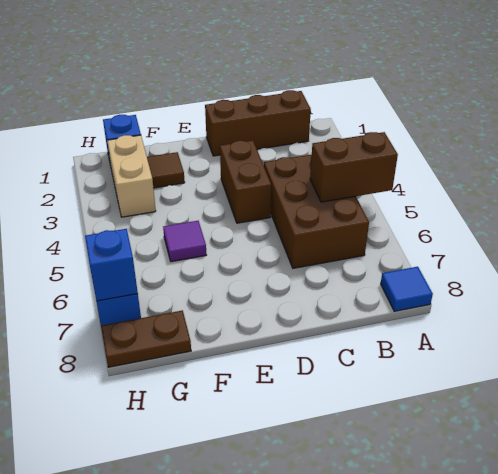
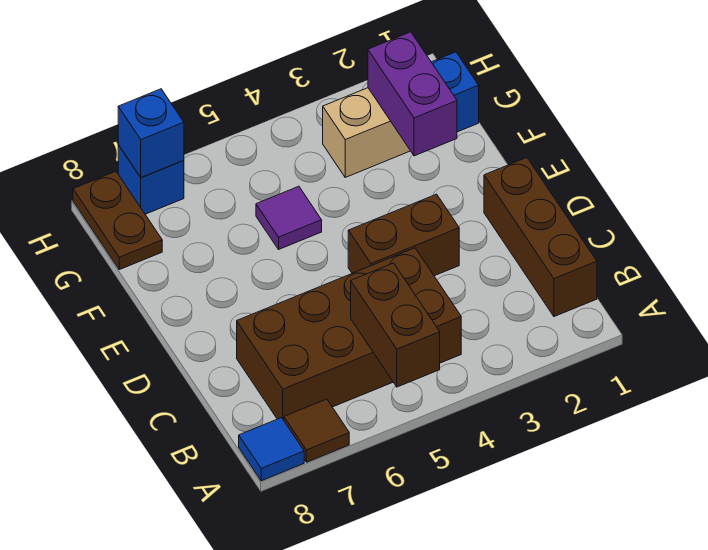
brown brick B4:C6 level 1 -> brown brick B4:C7 level 1
brown tile F2 level 1 -> brown tile A7 level 1
none -> purple brick F2:G2 level 2

